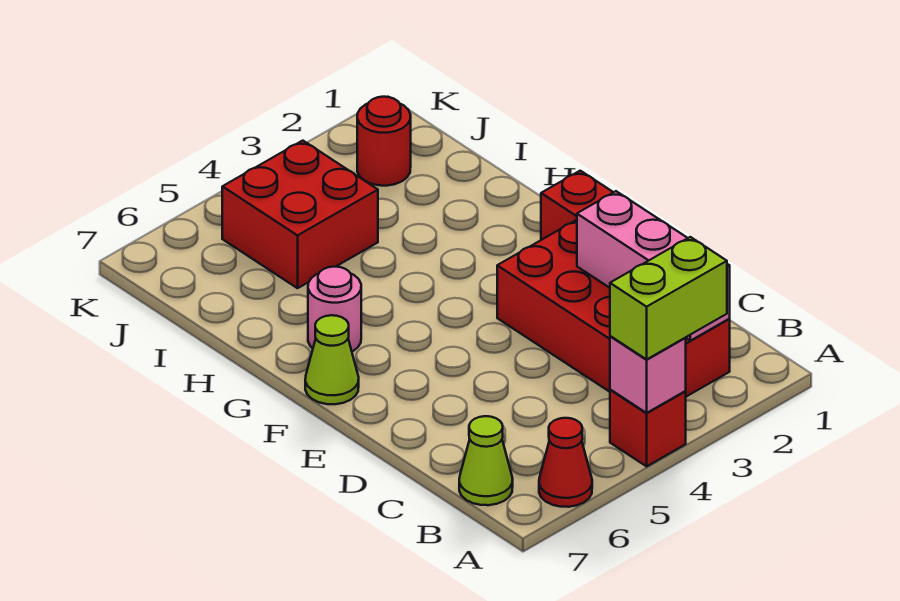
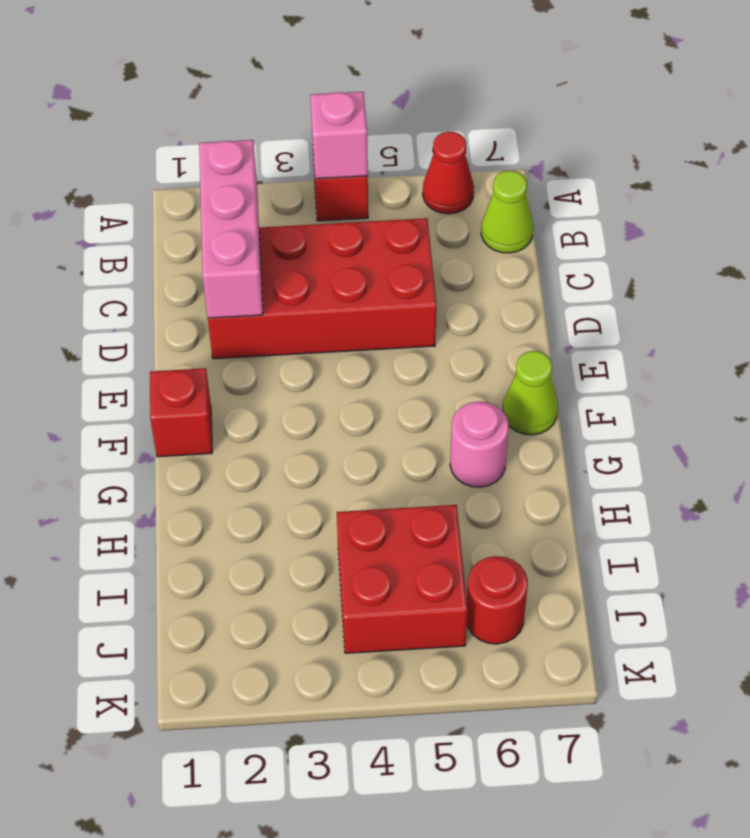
lime brick A3:A4 level 3 -> none
red brick B2:E3 level 1 -> red brick C2:D5 level 1
red round brick J2 level 1 -> red round brick J6 level 1

